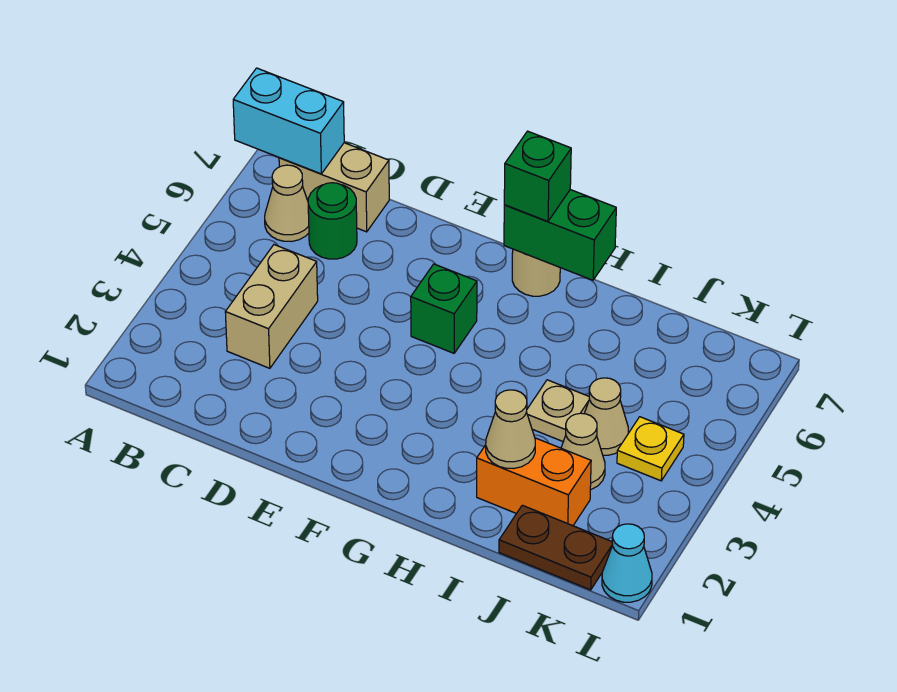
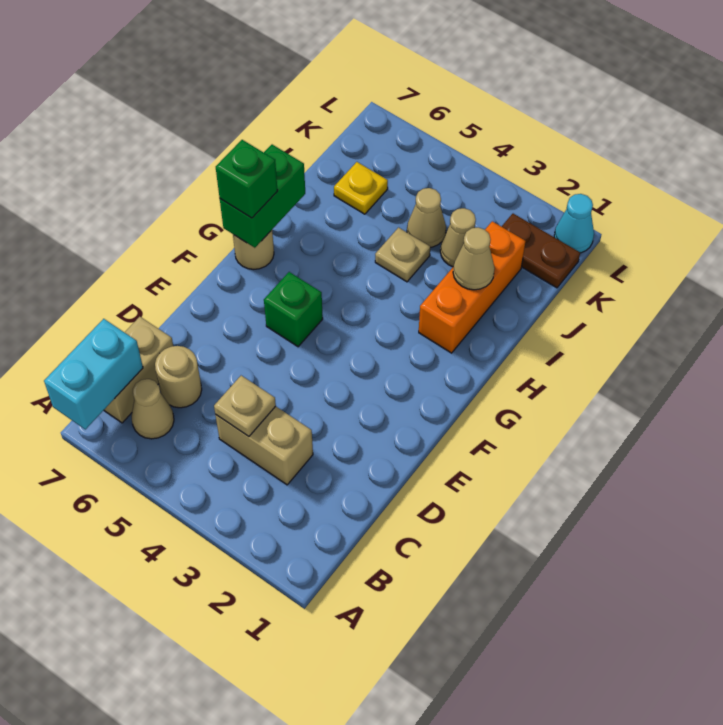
none -> tan plate C4 level 2
green round brick C6 level 1 -> tan round brick C6 level 1
orange brick I2:J2 level 1 -> orange brick H2:J2 level 1
brown plate J1:K1 level 1 -> brown plate K1:K2 level 1
yellow plate K4 level 1 -> yellow plate J6 level 1

